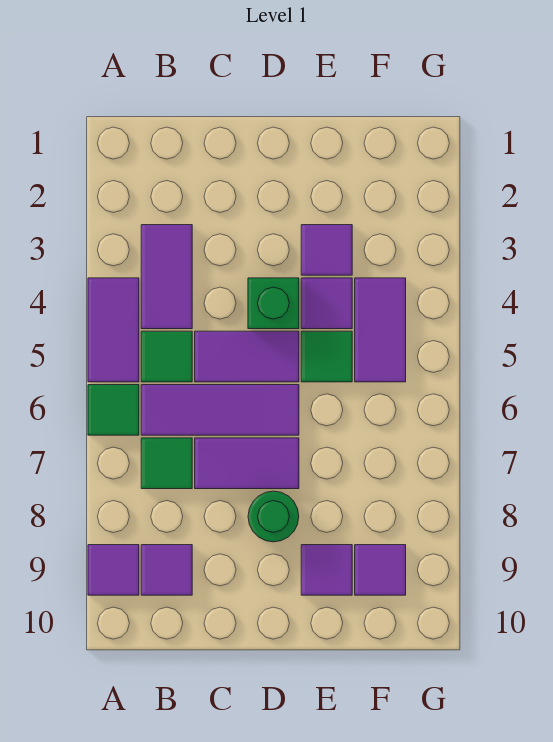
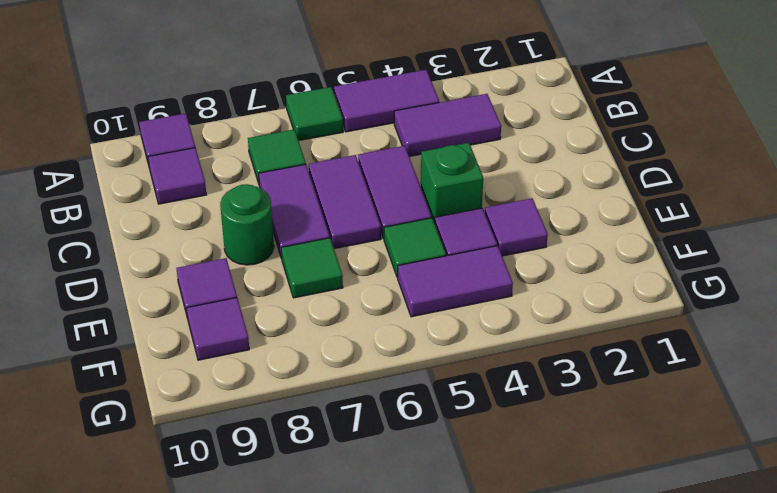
green tile B5 level 1 -> green tile E7 level 1
purple tile B6:D6 level 1 -> purple tile C6:D6 level 1

